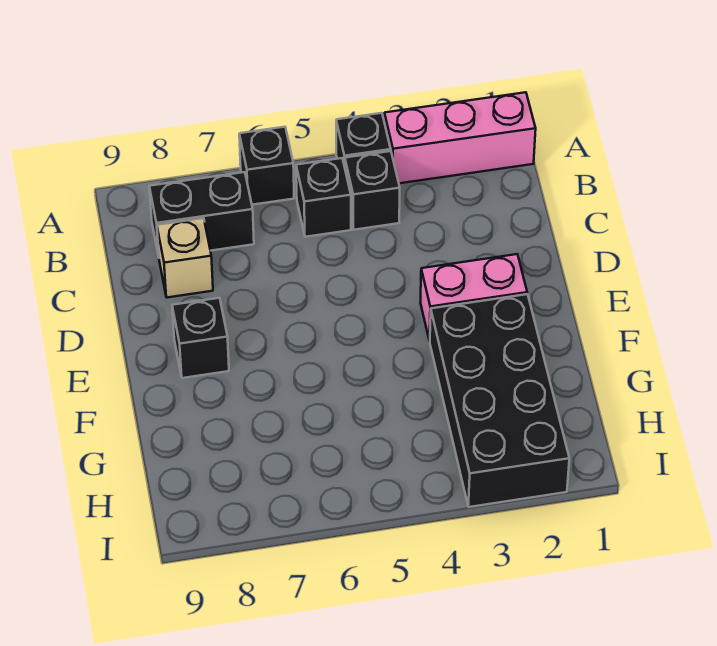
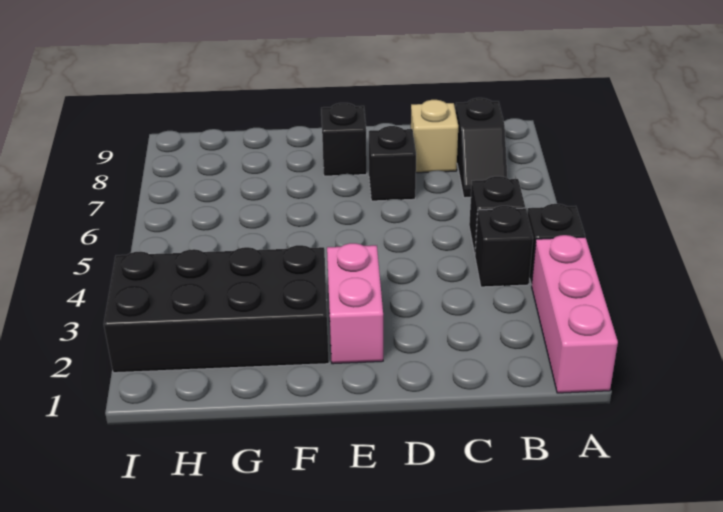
black brick A6 level 1 -> black brick D7 level 1
black brick B7:B8 level 1 -> black slope B7:B8 level 1 top 8

